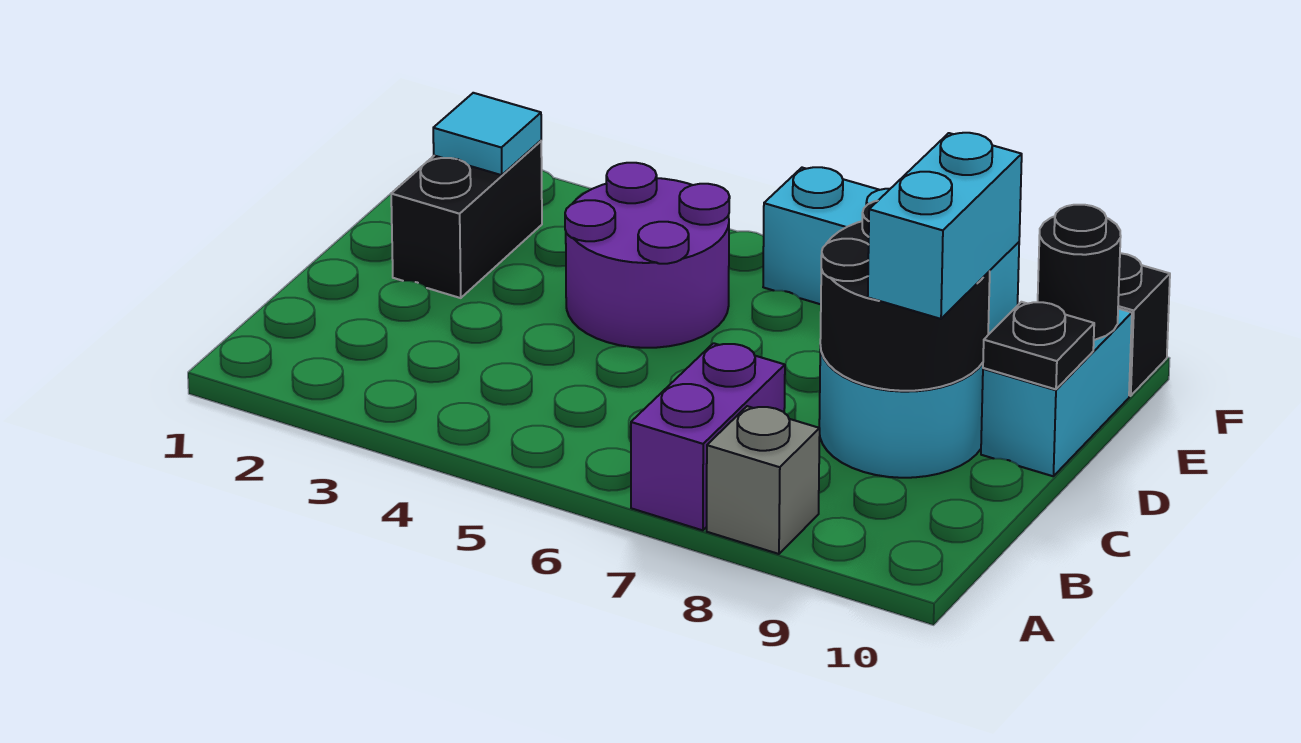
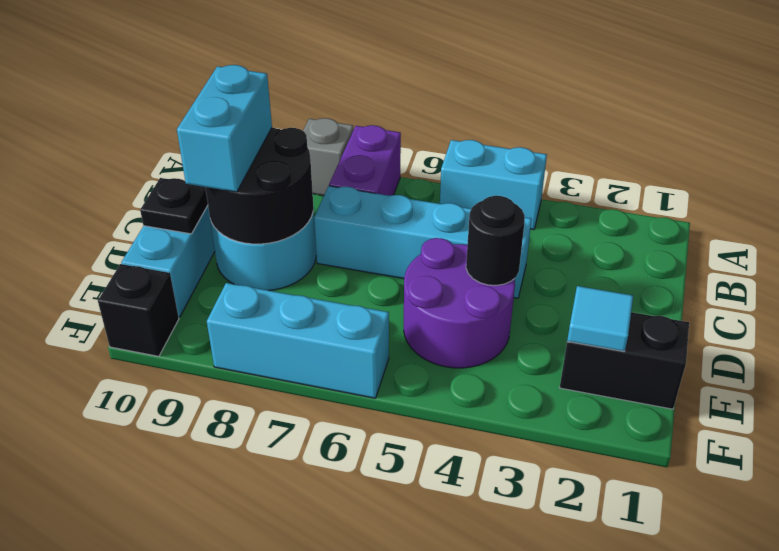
none -> cyan brick A4:A5 level 1
none -> cyan brick C4:C7 level 1
black brick D2:E2 level 1 -> black brick E1:E2 level 1
black round brick E10 level 2 -> black round brick D4 level 2

